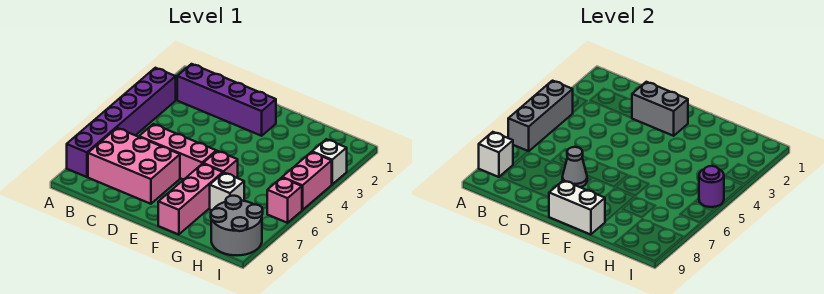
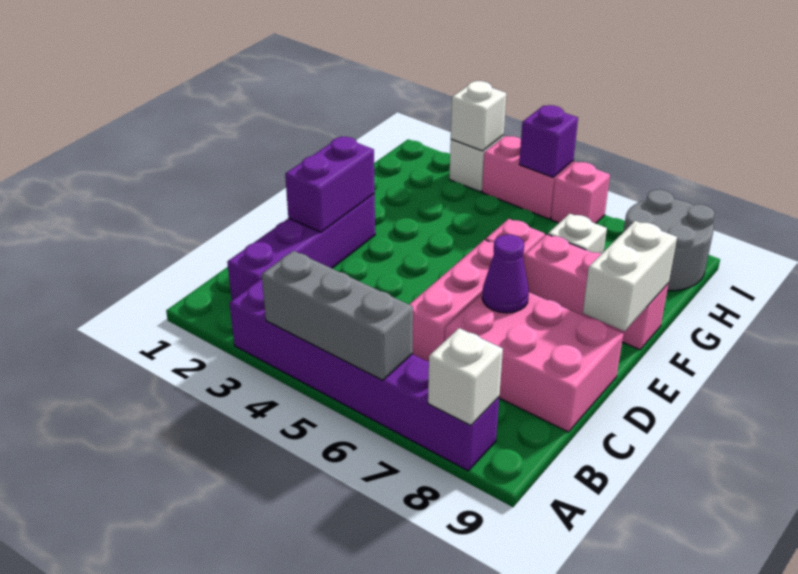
pink brick B7:D8 level 1 -> pink brick C7:D9 level 1
grey brick D2:E2 level 2 -> purple brick D2:E2 level 2
grey cone D7 level 2 -> purple cone D7 level 2
none -> white brick I3 level 2
purple round brick I5 level 2 -> purple brick I5 level 2

